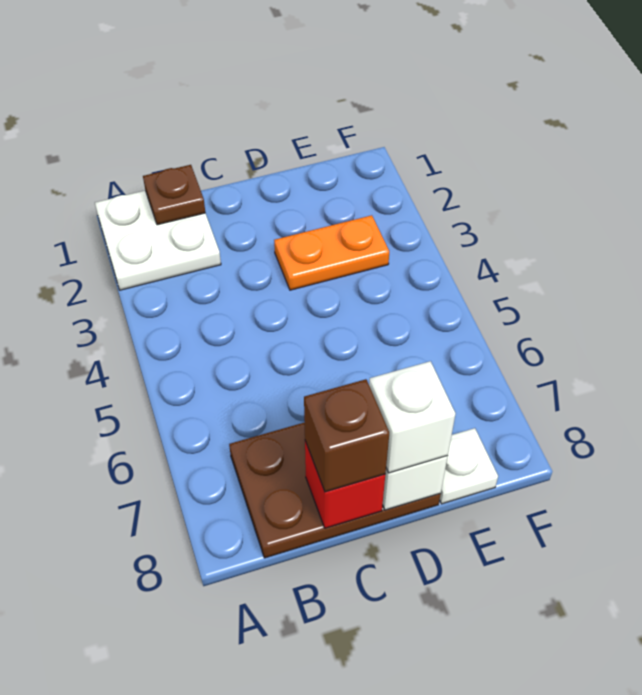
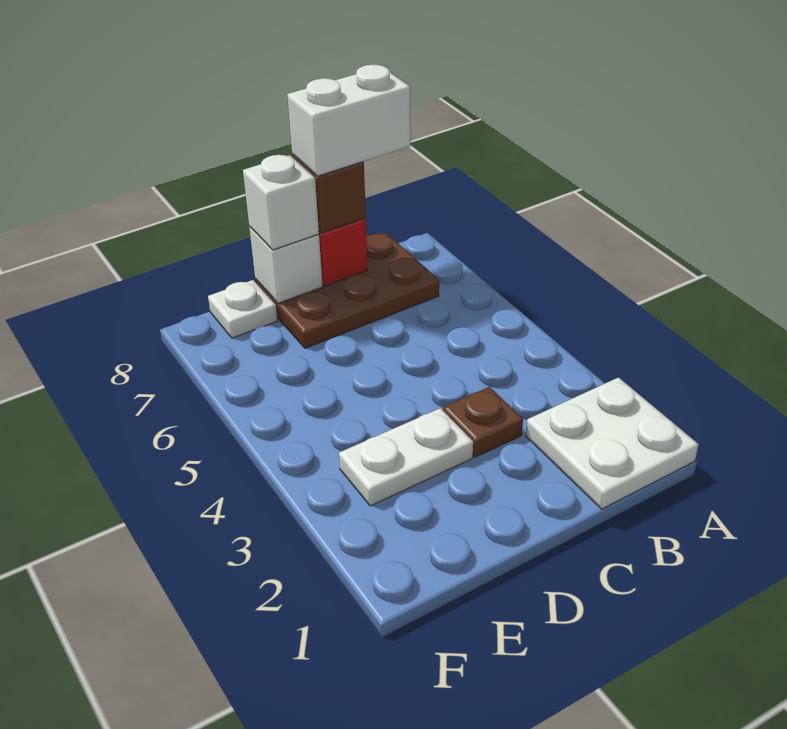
brown plate B1 level 2 -> brown plate C3 level 1
none -> white brick B8:C8 level 4
orange plate D3:E3 level 1 -> white plate D3:E3 level 1

